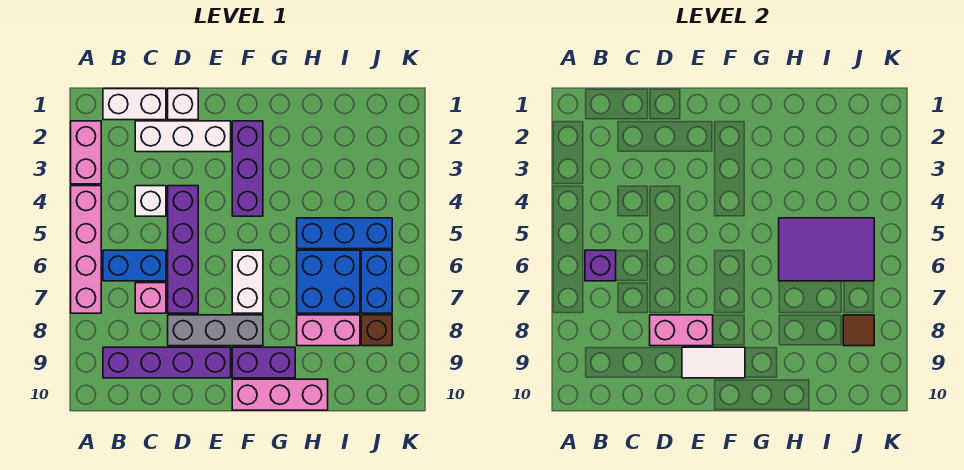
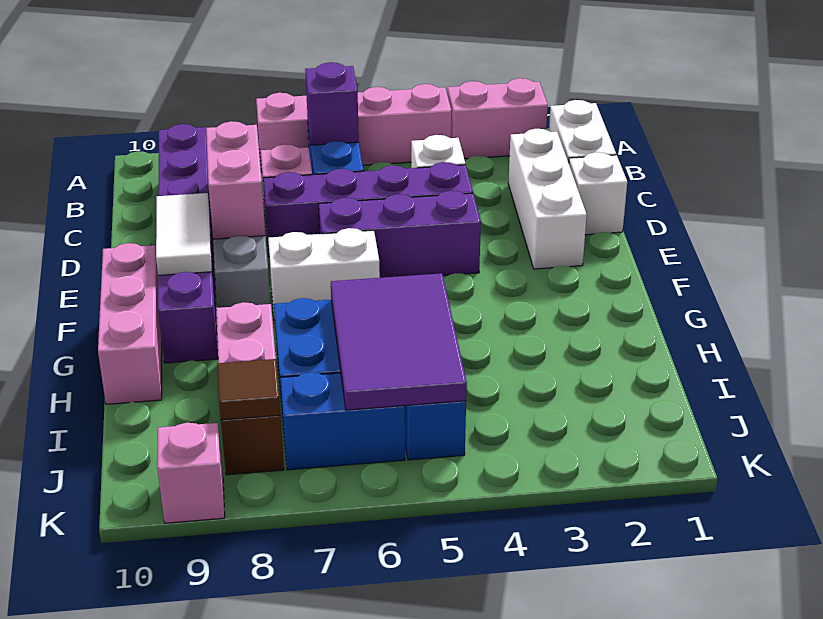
purple brick F2:F4 level 1 -> purple brick E4:E6 level 1
none -> pink brick K9 level 1

